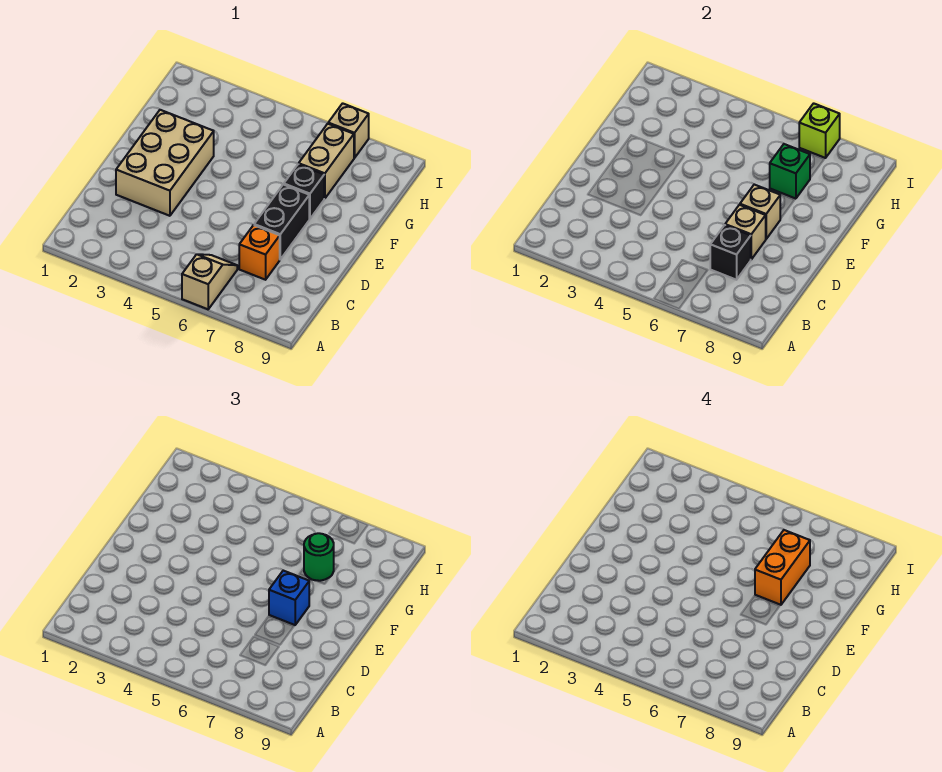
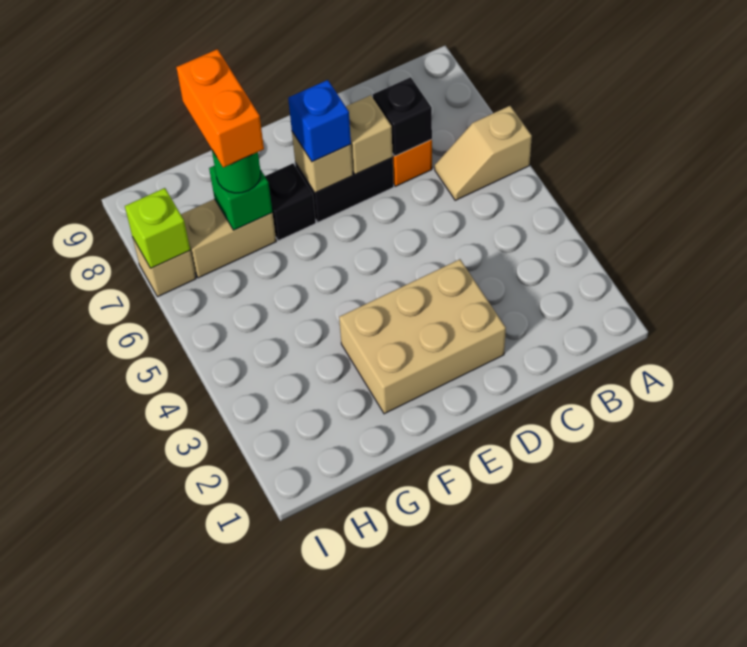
orange brick F7:G7 level 4 -> orange brick G7:G8 level 4

